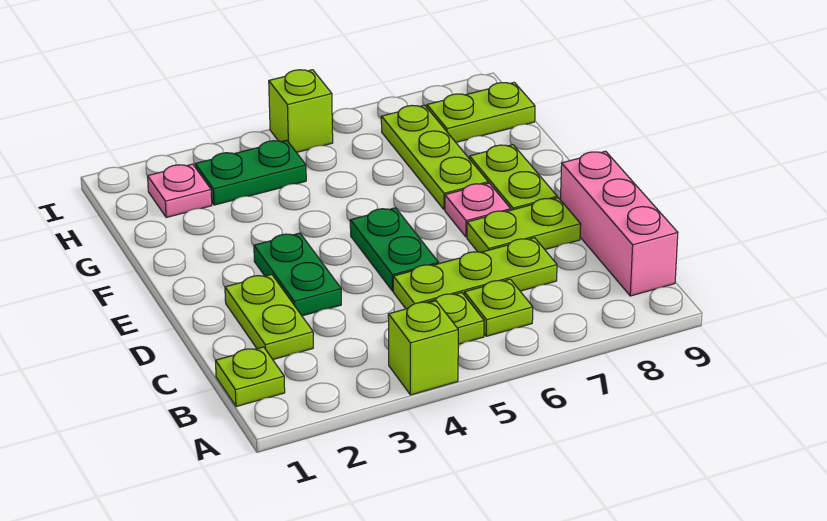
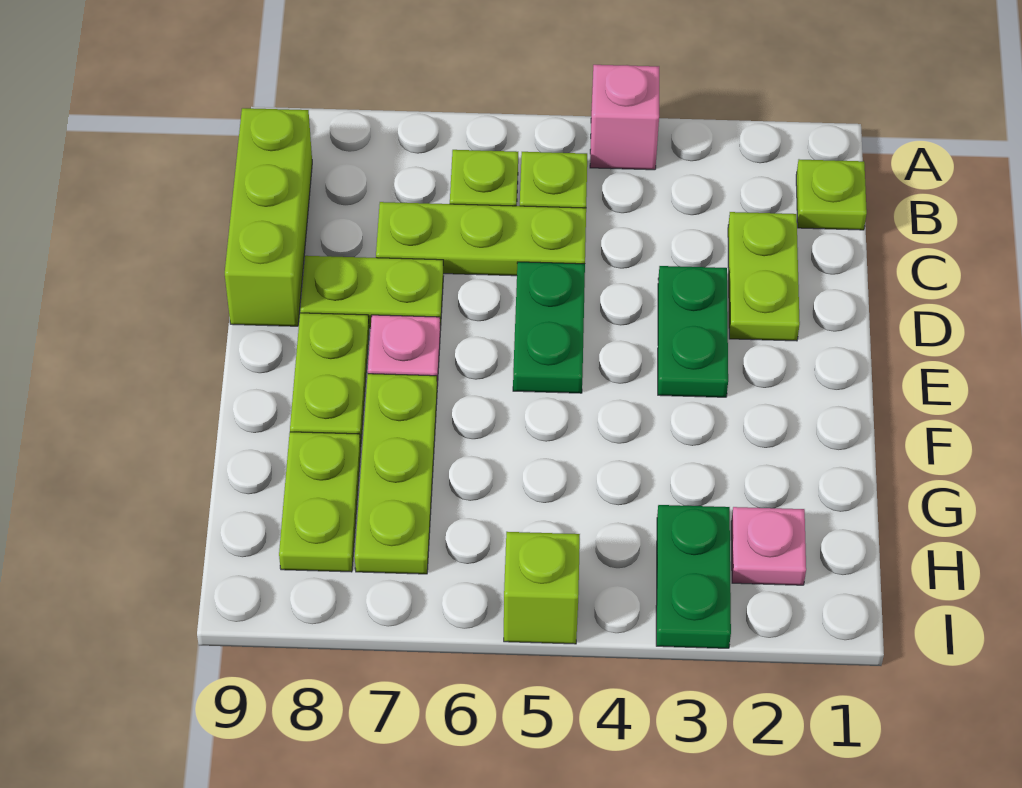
lime brick A4 level 1 -> pink brick A4 level 1
pink brick B9:D9 level 1 -> lime brick B9:D9 level 1
green plate H3:H4 level 1 -> green plate H3:I3 level 1
lime plate H8:H9 level 1 -> lime plate G8:H8 level 1

